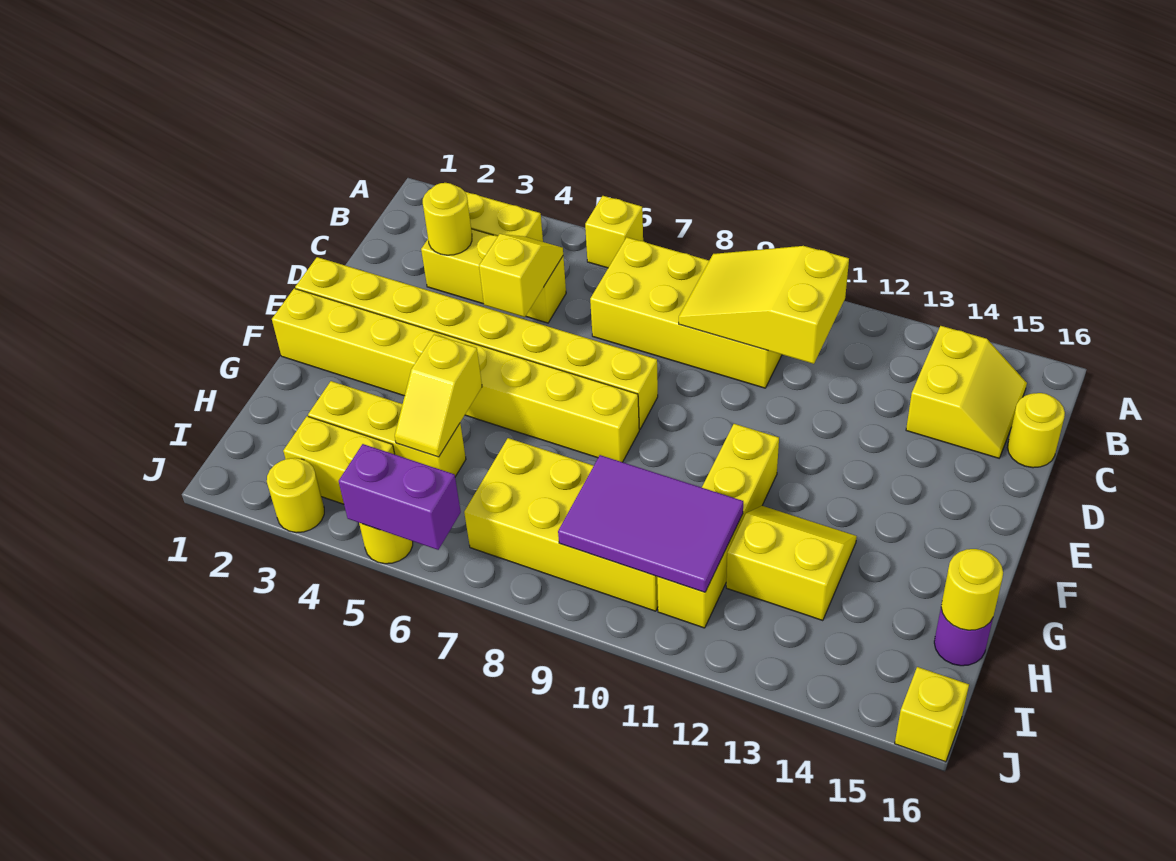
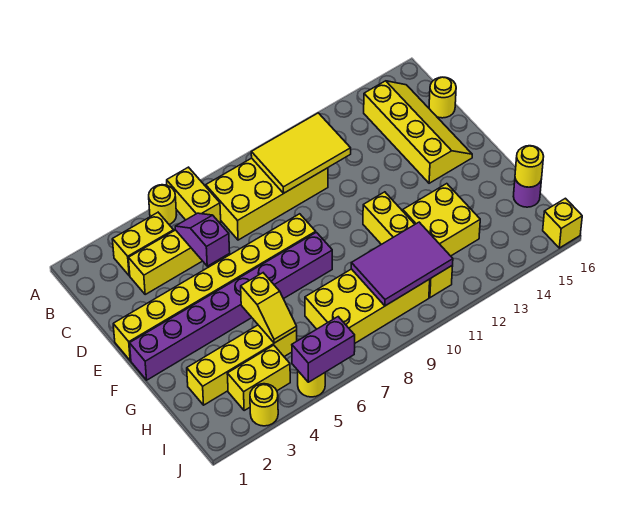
yellow brick A6 level 1 -> yellow brick A6:B6 level 1
yellow slope B9:C11 level 2 top 11 -> yellow tile B9:C11 level 2
yellow slope B14:C15 level 1 top 14 -> yellow slope B14:E15 level 1 top 14
yellow round brick C3 level 2 -> yellow round brick A5 level 1
yellow slope C5:D5 level 2 top D -> purple slope C5:D5 level 2 top D
yellow brick F1:F8 level 1 -> purple brick F1:F8 level 1
yellow slope G12:H13 level 1 top H -> yellow brick G12:H13 level 1
yellow brick H3:H5 level 1 -> yellow brick H2:H5 level 1

